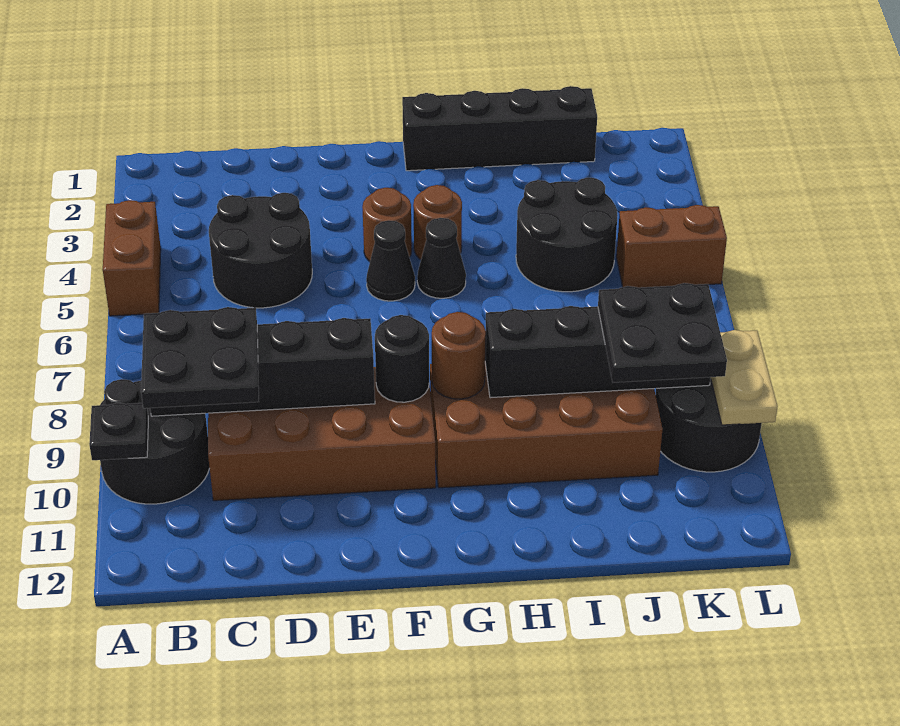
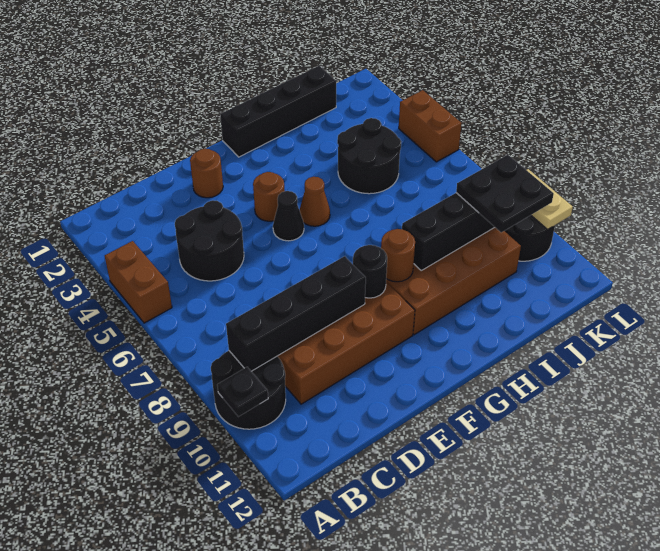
black plate B9:C10 level 3 -> none
brown round brick G4 level 1 -> brown round brick E2 level 1
black cone G5 level 1 -> brown cone G5 level 1
brown brick K5:L5 level 1 -> brown brick L4:L5 level 1

